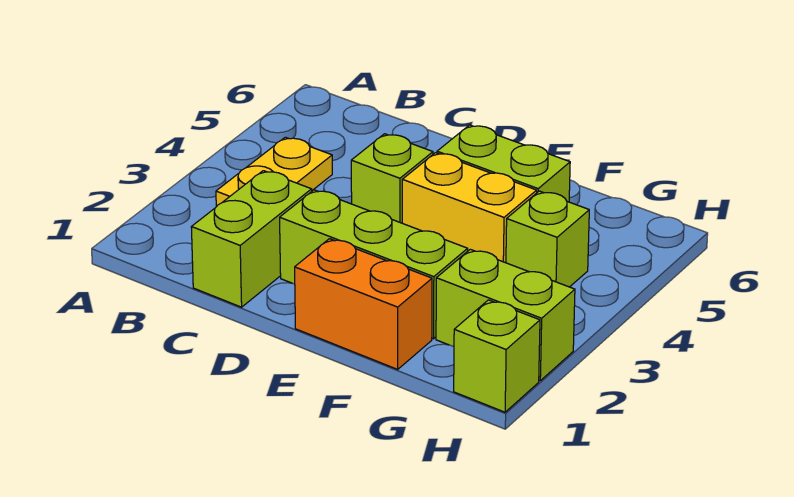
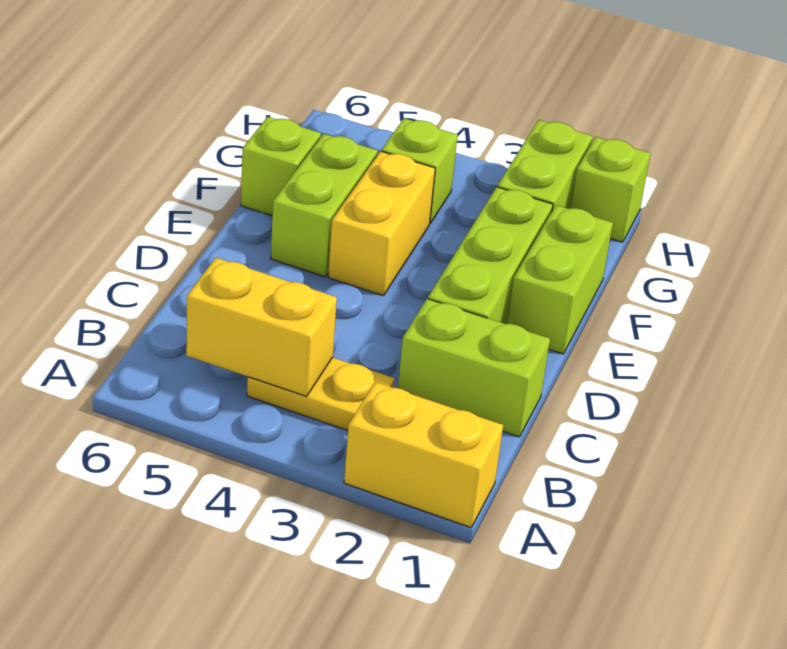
none -> yellow brick A1:A2 level 1
none -> yellow brick B4:B5 level 2
lime brick D4 level 1 -> lime brick F6 level 1
orange brick E1:F1 level 1 -> lime brick E1:F1 level 1

